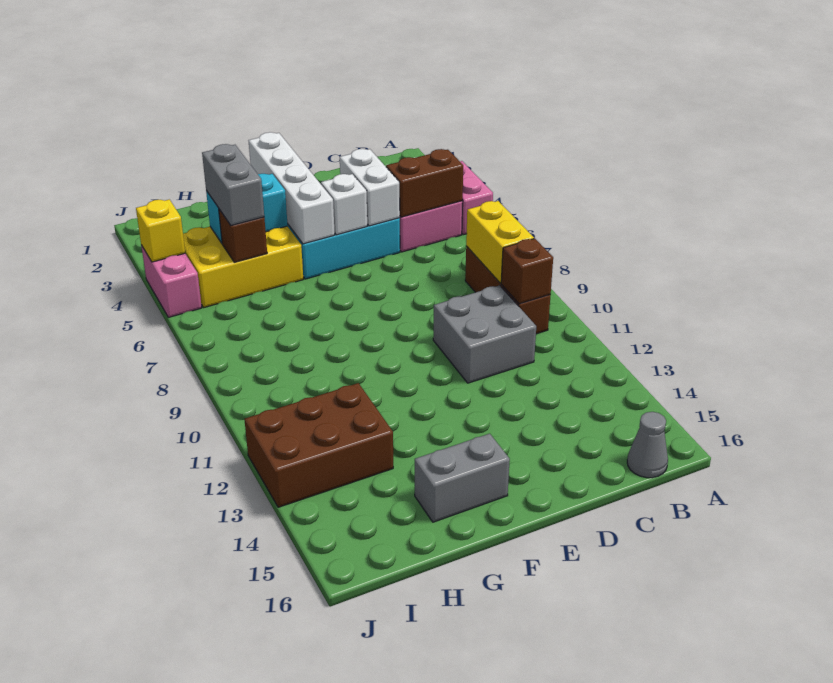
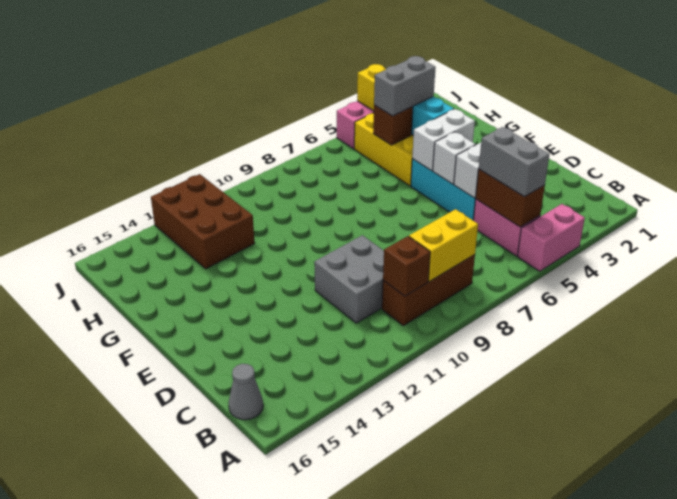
white brick F2:F5 level 2 -> white brick F4:F5 level 2
grey brick F15:G15 level 1 -> grey brick B5:C5 level 3

